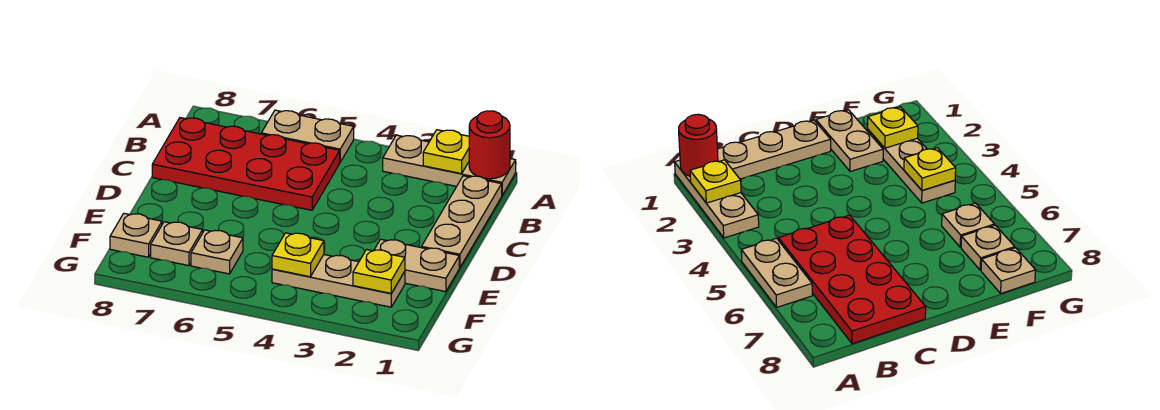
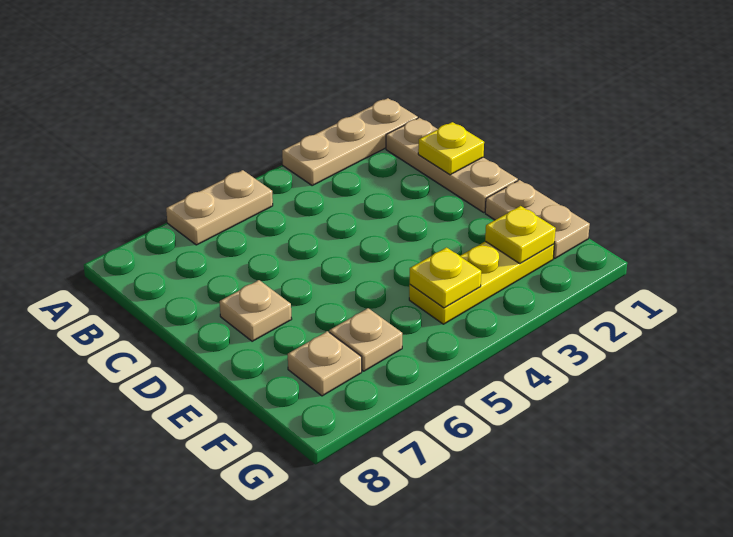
red round brick A1 level 2 -> none
yellow plate A2 level 2 -> yellow plate C1 level 2
red plate B5:C8 level 1 -> none
tan plate E1:E2 level 1 -> tan plate E1:F1 level 1
tan plate F2:F4 level 1 -> yellow plate F2:F4 level 1
tan plate F8 level 1 -> tan plate D7 level 1

